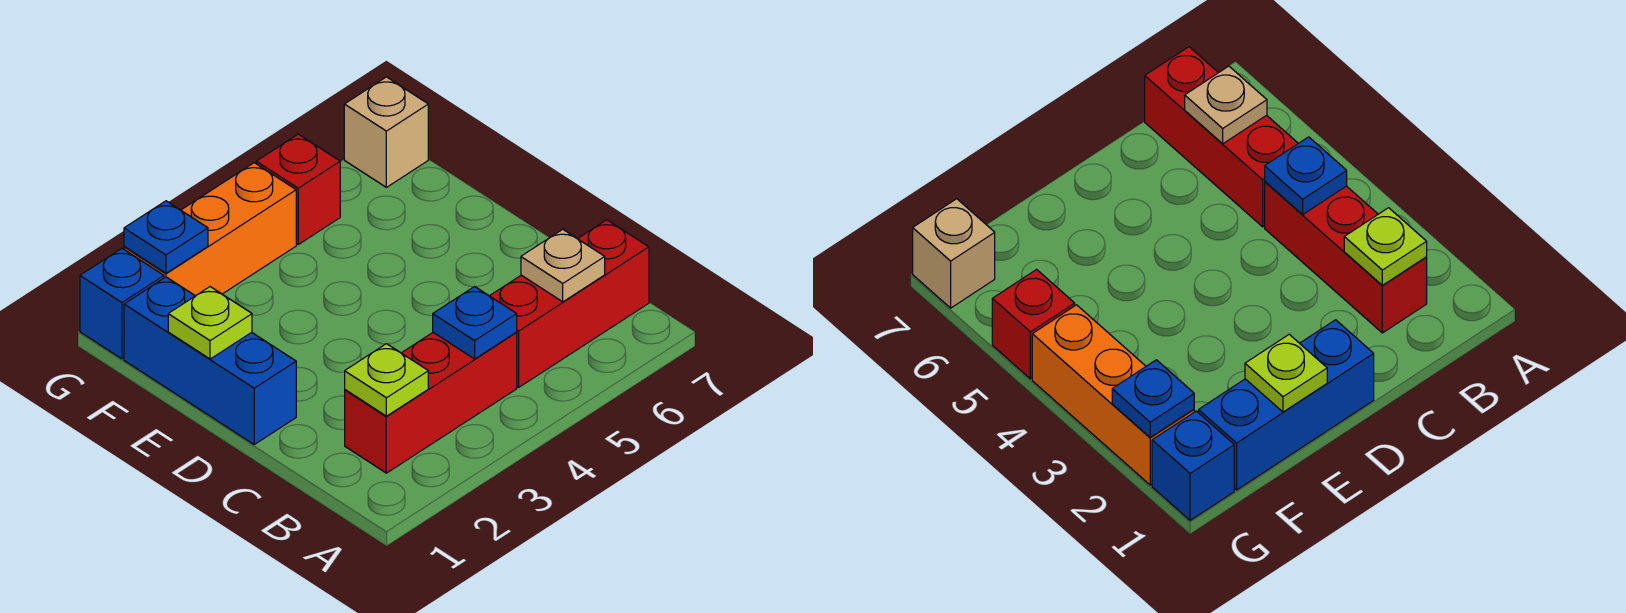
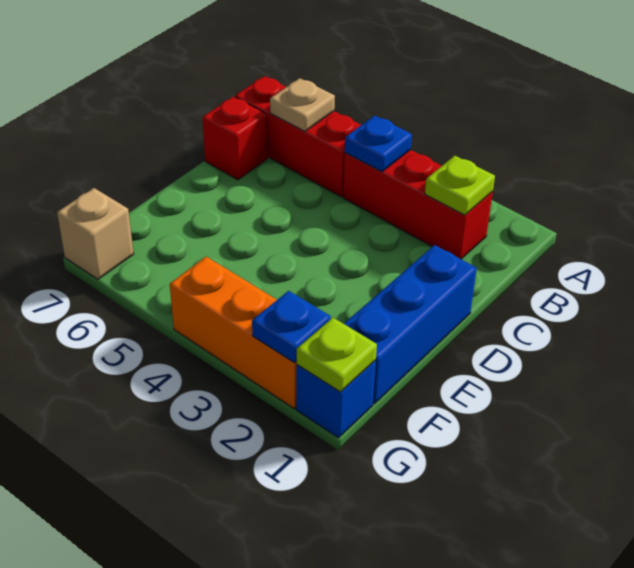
lime plate E1 level 2 -> lime plate G1 level 2
red brick G5 level 1 -> red brick C7 level 1

